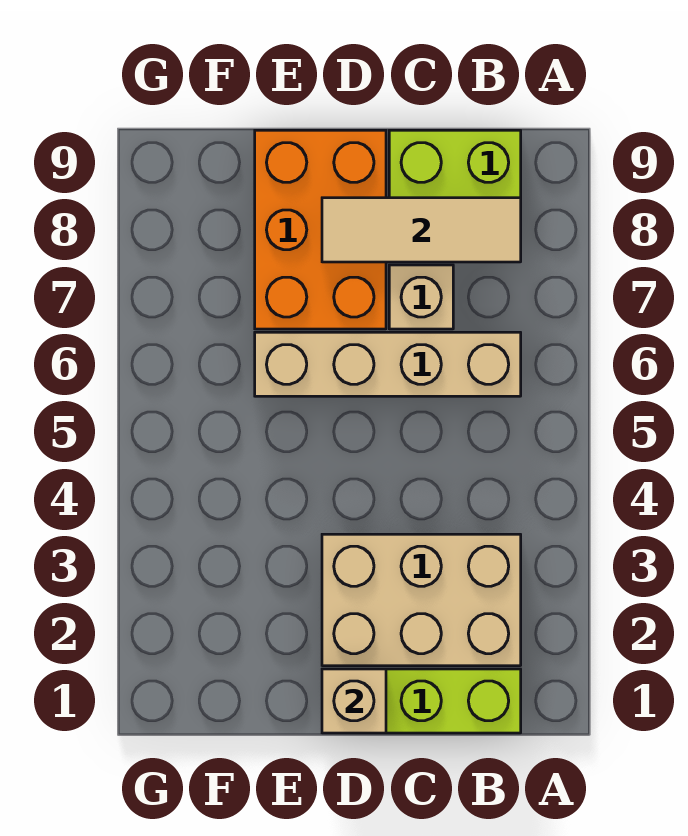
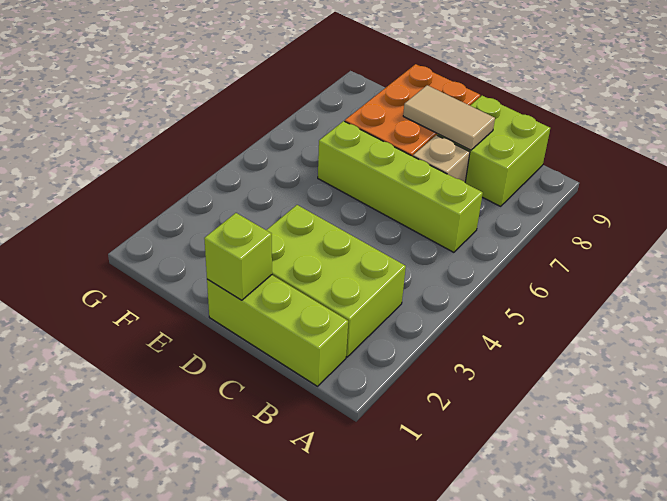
tan brick B2:D3 level 1 -> lime brick B2:D3 level 1
tan brick B6:E6 level 1 -> lime brick B6:E6 level 1
tan tile B8:D8 level 2 -> tan tile C8:D8 level 2
tan brick D1 level 2 -> lime brick D1 level 2

